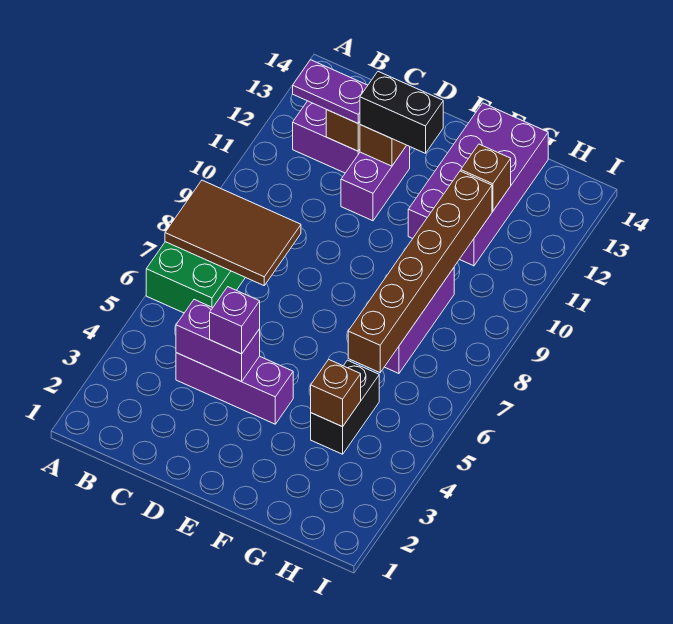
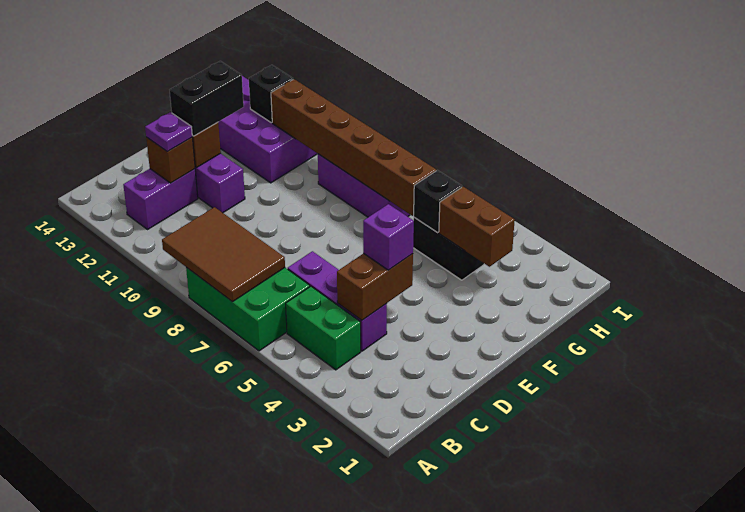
brown tile A7:C8 level 2 -> brown tile A7:B9 level 2
none -> green brick B4:B5 level 1
purple plate B12:C12 level 3 -> purple plate C12 level 3
purple brick C4:E4 level 1 -> purple brick C4:C6 level 1
purple brick C4:D4 level 2 -> brown brick C4:D4 level 2
brown brick G4 level 2 -> brown brick G3:G4 level 2
none -> black brick G5 level 2
brown brick G12 level 2 -> black brick G12 level 2

